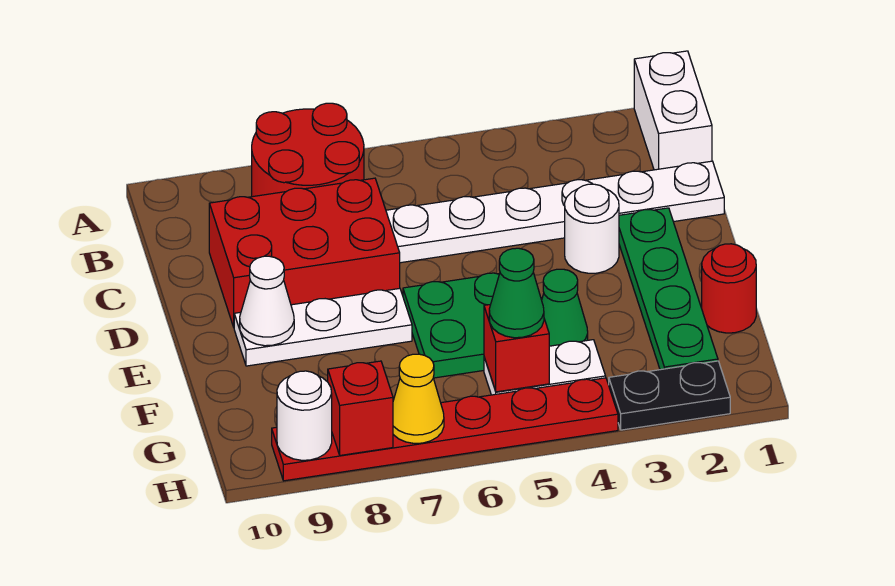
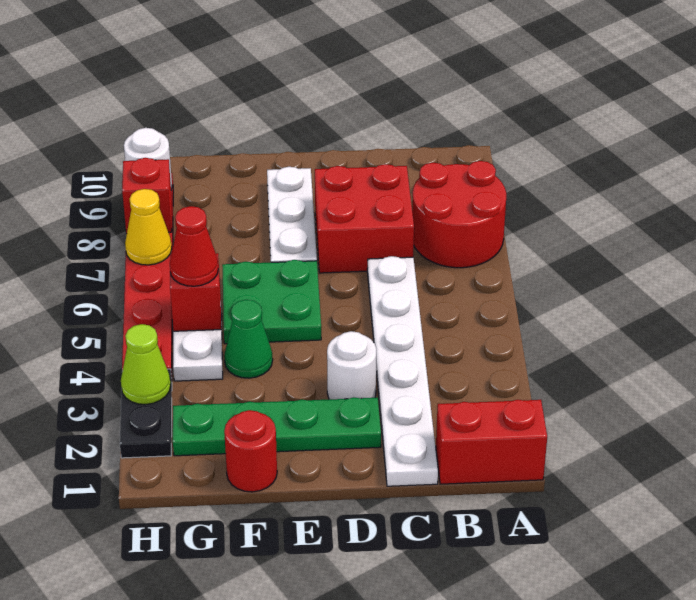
white brick A1:B1 level 1 -> red brick A1:B1 level 1
red brick C7:D9 level 1 -> red brick C7:D8 level 1
white cone E9 level 2 -> none
green cone G5 level 3 -> red cone G5 level 3
none -> lime cone H3 level 2

